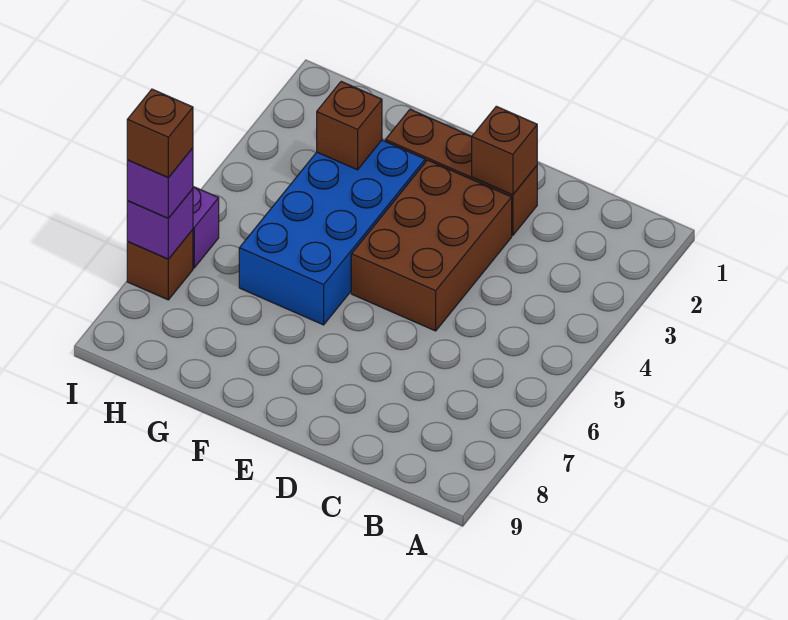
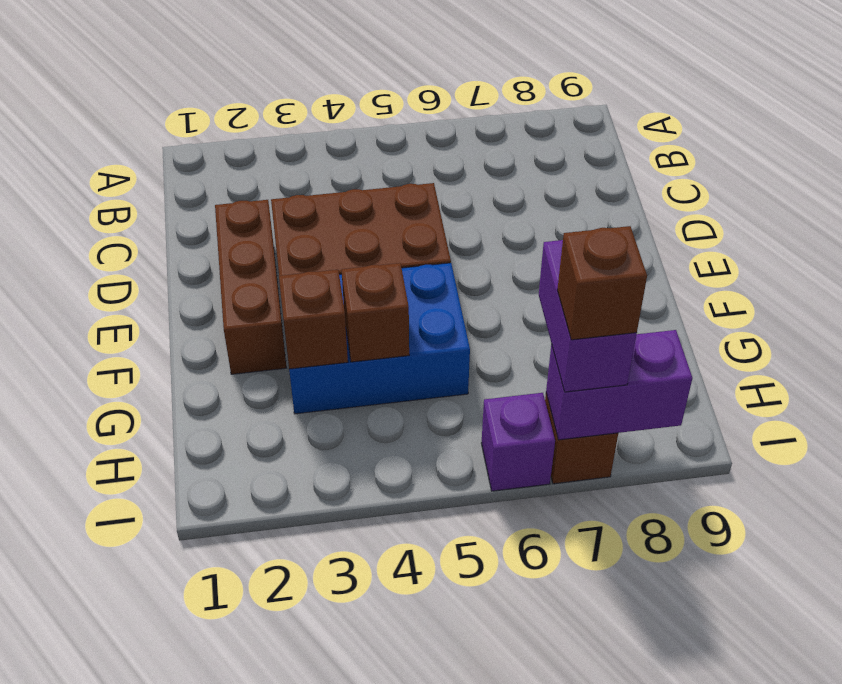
brown brick D2 level 2 -> brown brick G4 level 2
blue brick F3:G6 level 1 -> blue brick F3:G5 level 1
purple brick I7 level 2 -> purple brick I7:I8 level 2
purple brick I7 level 3 -> purple brick H7:I7 level 3

